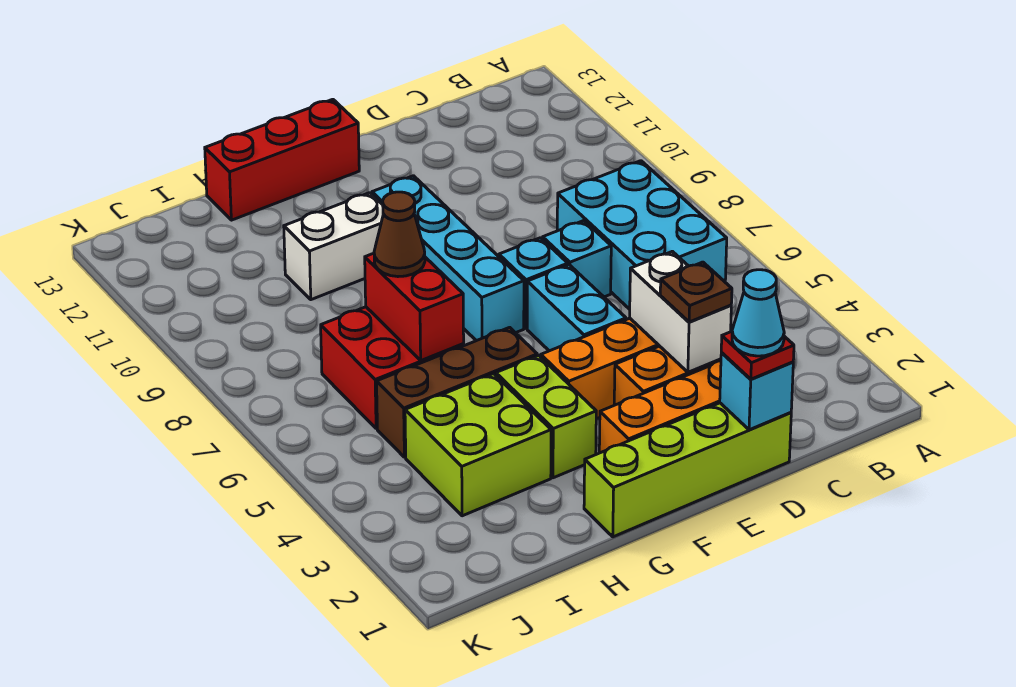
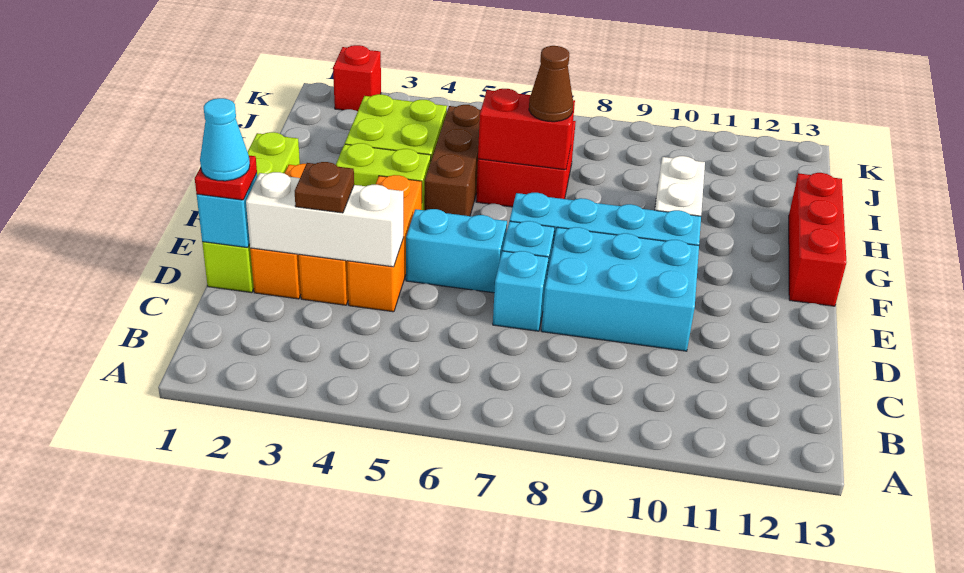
cyan brick B6:C8 level 1 -> cyan brick D8:E10 level 1
white brick D3:D4 level 2 -> white brick D2:D4 level 2
none -> red brick K2 level 1

